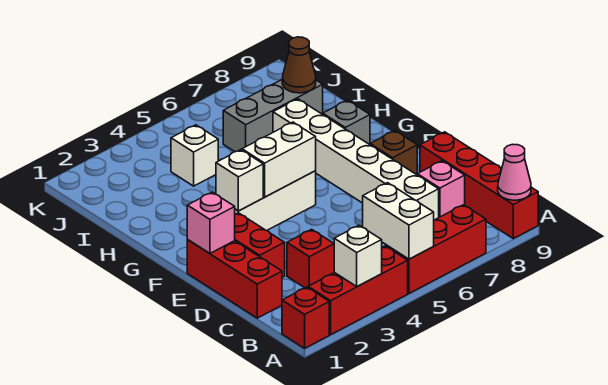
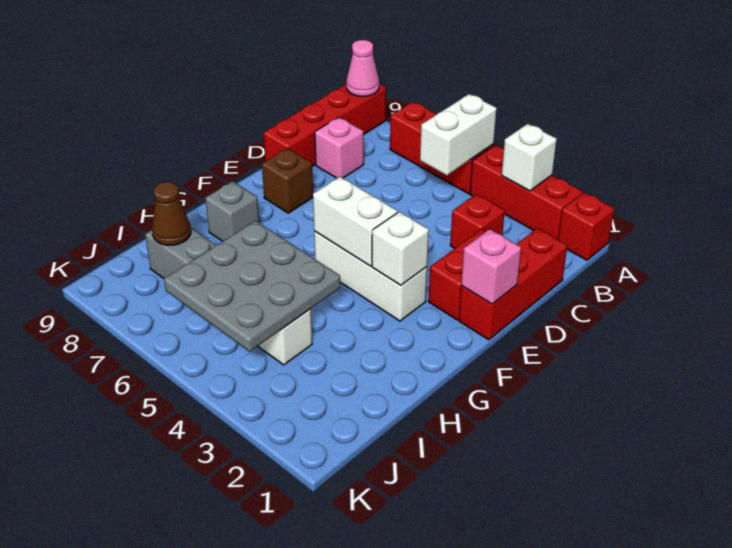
white brick C7:H7 level 1 -> none
none -> grey plate H4:J6 level 2

